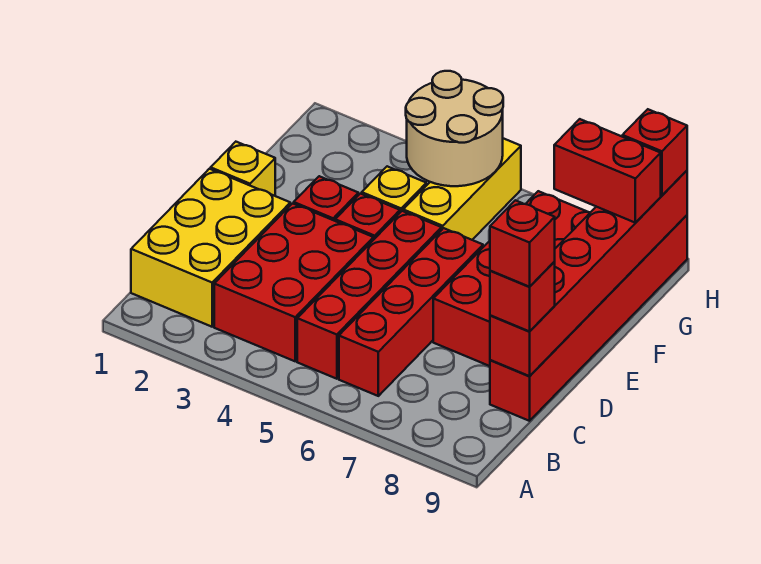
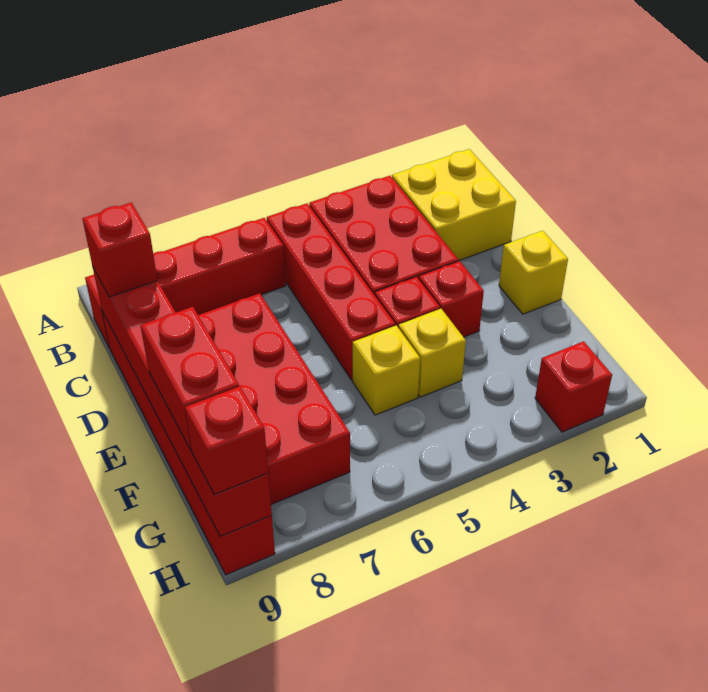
yellow brick B1:D2 level 1 -> yellow brick B1:C2 level 1
red brick B6:E6 level 1 -> red brick B6:B9 level 1
red brick C9 level 4 -> red brick H2 level 1
yellow brick F5:H5 level 1 -> yellow brick F5 level 1
tan round brick G4:H5 level 2 -> none
red brick G8:G9 level 3 -> red brick F9:G9 level 3

